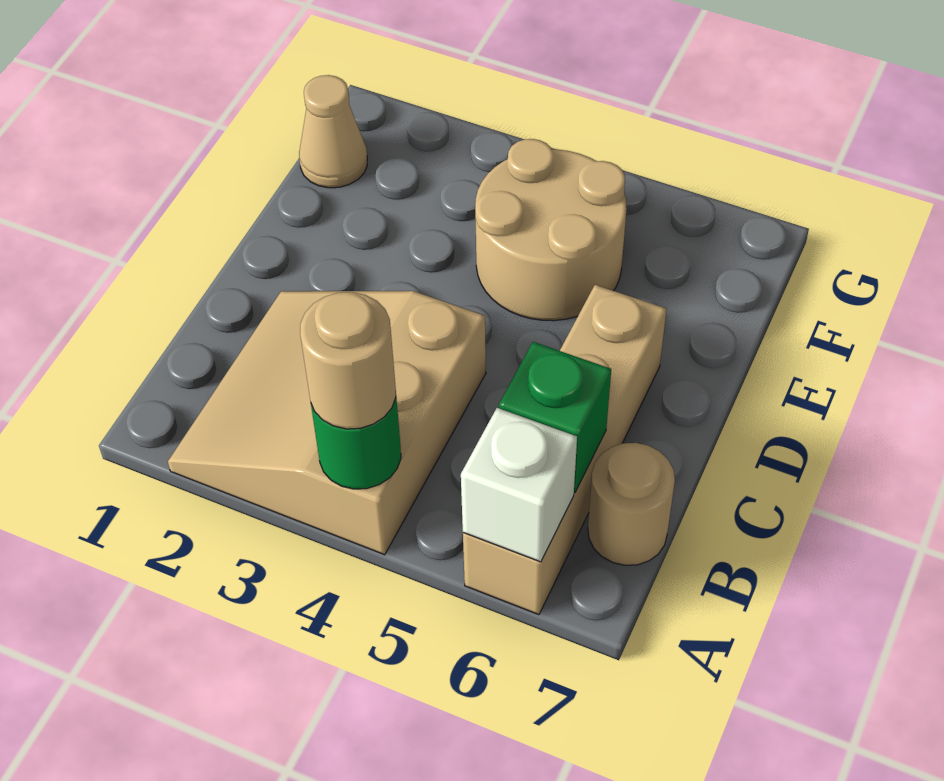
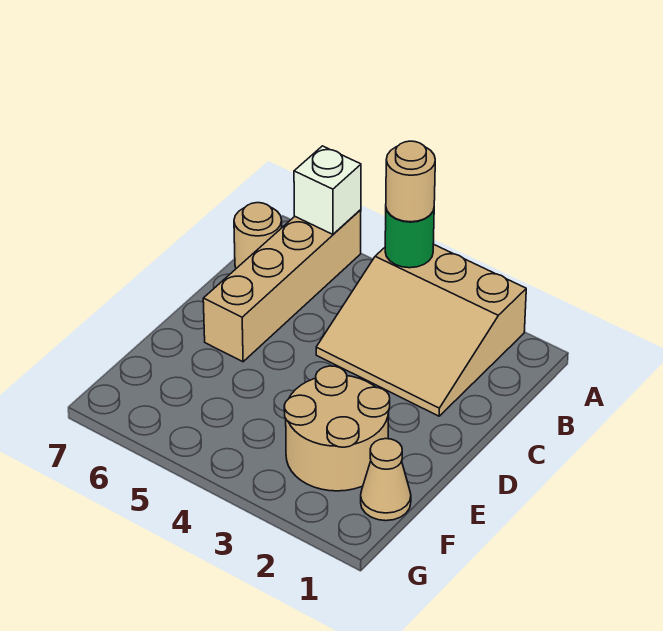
tan slope A2:C4 level 1 top 4 -> tan slope A2:C4 level 1 top A
green brick B6 level 2 -> none
tan round brick E4:F5 level 1 -> tan round brick E2:F3 level 1

